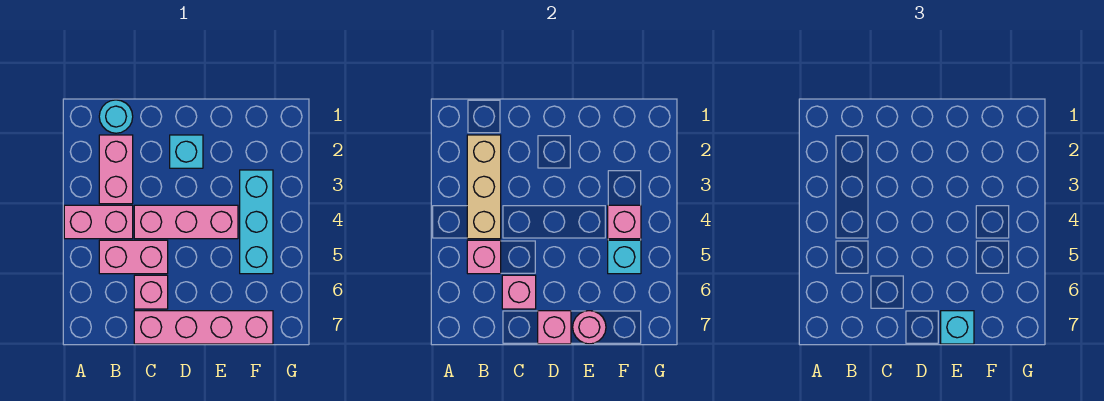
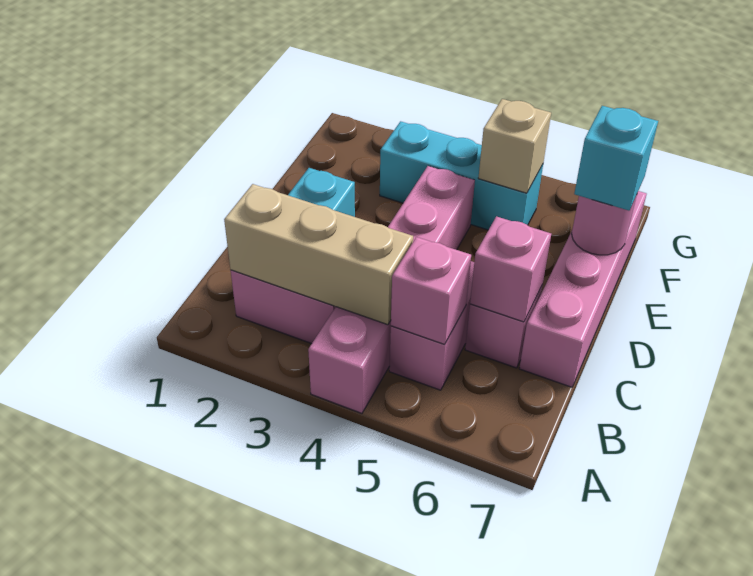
cyan round brick B1 level 1 -> none
pink brick D7 level 2 -> none
pink brick F4 level 2 -> none
cyan brick F5 level 2 -> tan brick F5 level 2

